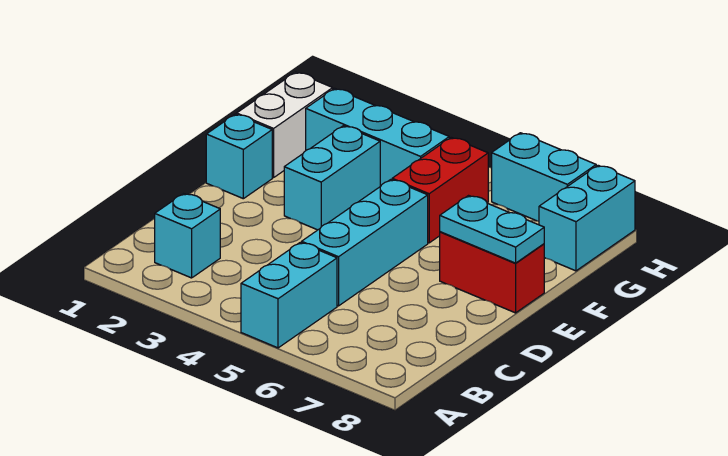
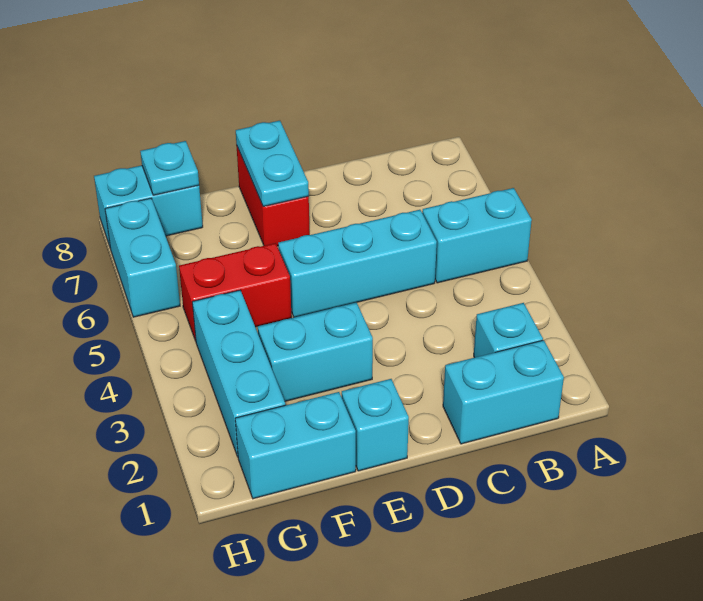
none -> cyan brick B1:C1 level 1
white brick F1:G1 level 1 -> cyan brick F1:G1 level 1
none -> cyan plate G8 level 2

